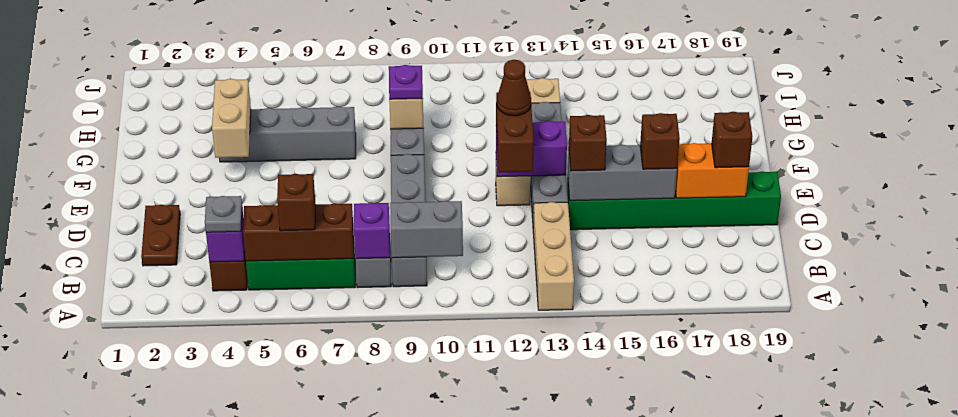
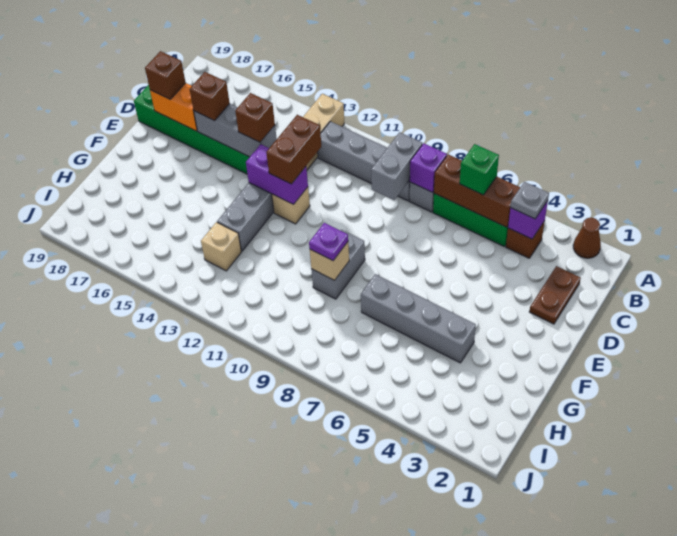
brown brick B6 level 3 -> green brick B6 level 3
grey brick B9:E9 level 1 -> grey brick B9:B12 level 1
grey brick B9:B10 level 2 -> grey brick B9:C9 level 2
brown cone E12 level 4 -> brown cone A2 level 1
tan brick F4:G4 level 2 -> none

